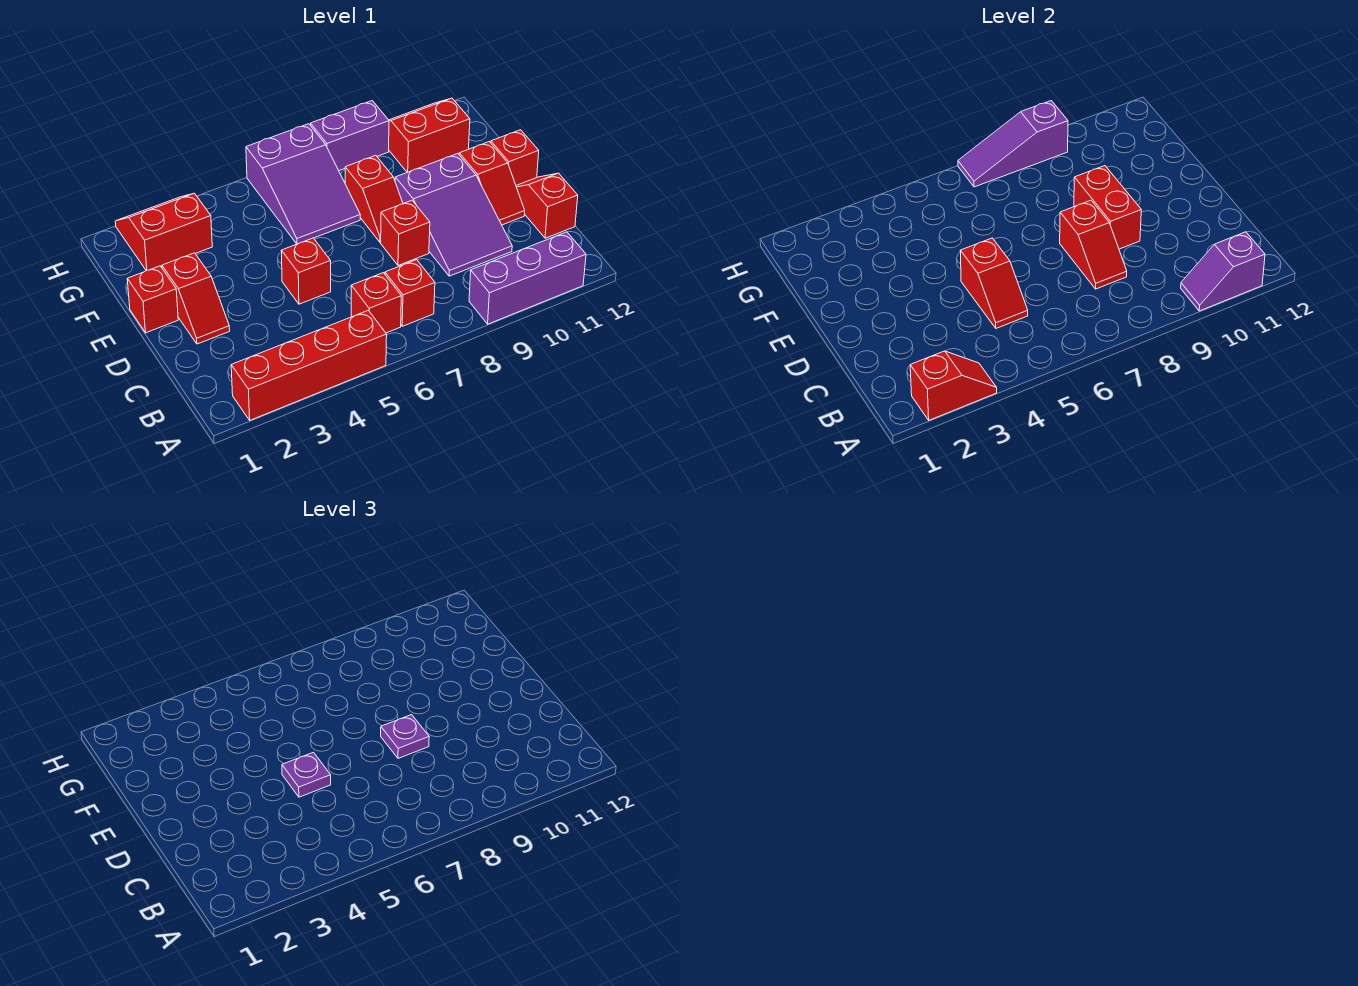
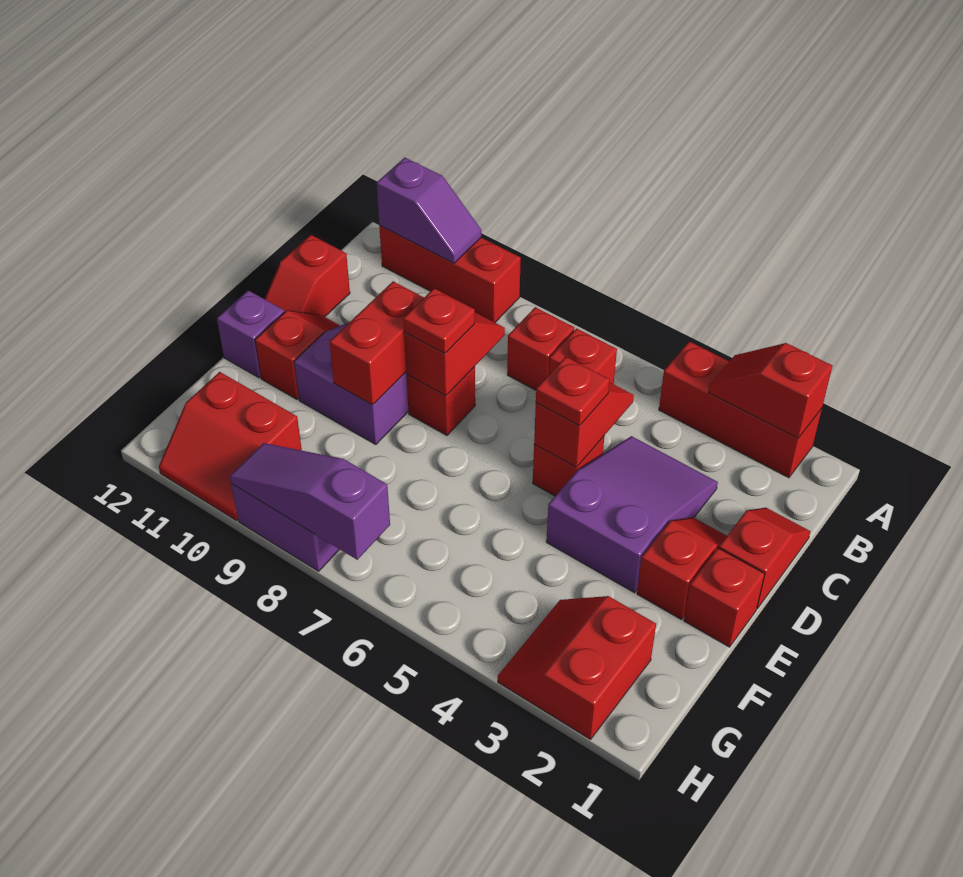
red brick A2:A5 level 1 -> red brick A2:A4 level 1
purple brick A9:A11 level 1 -> red brick A9:A11 level 1
purple plate D5 level 3 -> red plate D5 level 3
purple plate D8 level 3 -> red plate D8 level 3
red slope E8:F8 level 1 top F -> red slope C1:D1 level 1 top D
red brick E12 level 1 -> purple brick E12 level 1
purple slope F6:H7 level 1 top H -> purple slope C3:E4 level 1 top E
red slope G2:H3 level 1 top G -> red slope G2:H3 level 1 top 2
purple slope H7:H9 level 2 top 9 -> purple slope H7:H9 level 2 top 7

